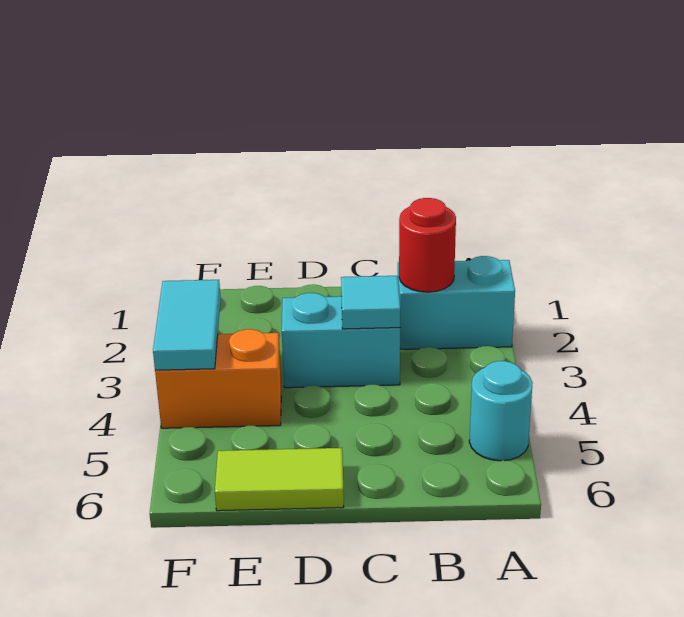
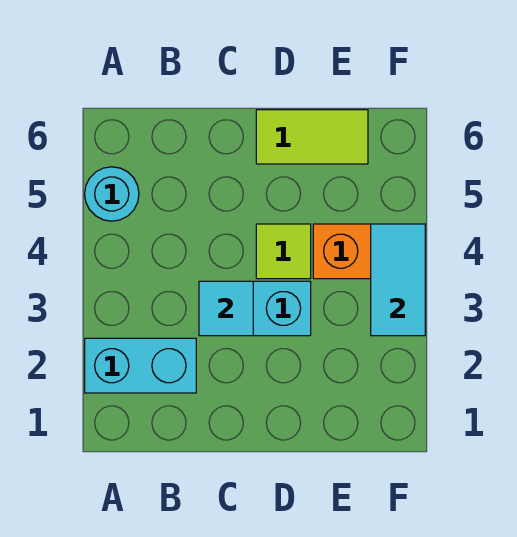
red round brick B2 level 2 -> none
none -> lime tile D4 level 1

